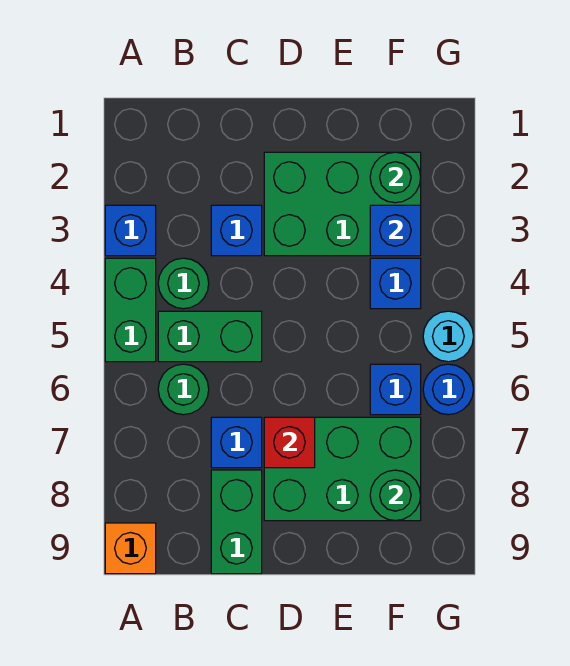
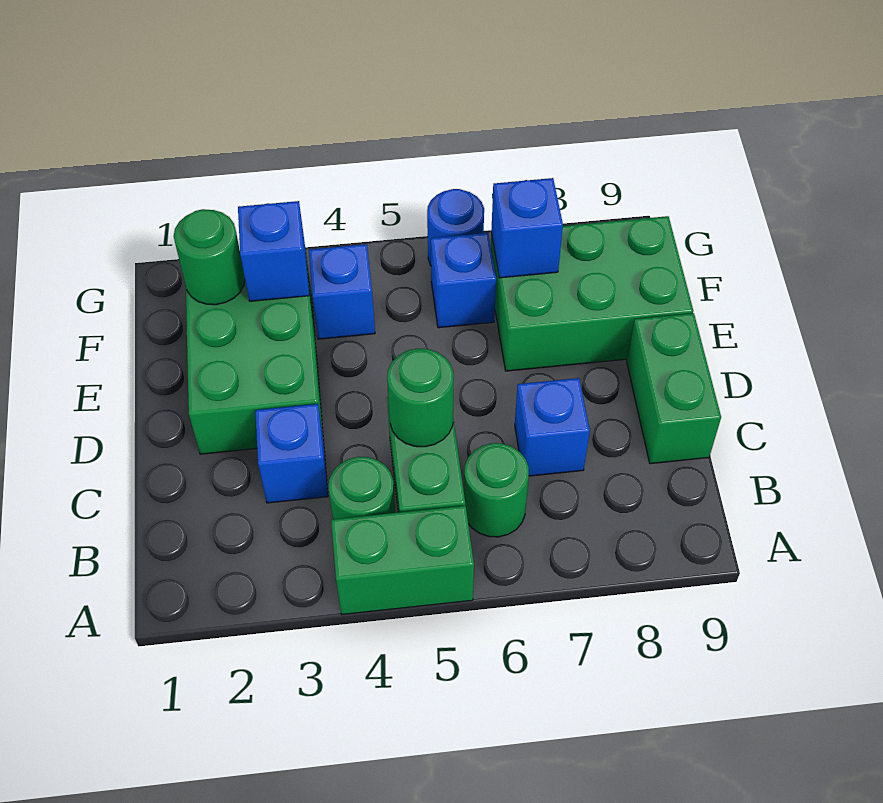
blue brick A3 level 1 -> blue brick F7 level 2
orange brick A9 level 1 -> none
green brick C8:C9 level 1 -> green brick C9:D9 level 1
green brick D7:F8 level 1 -> green brick E7:F9 level 1
red brick D7 level 2 -> none
green round brick F8 level 2 -> green round brick C5 level 2
cyan round brick G5 level 1 -> none

